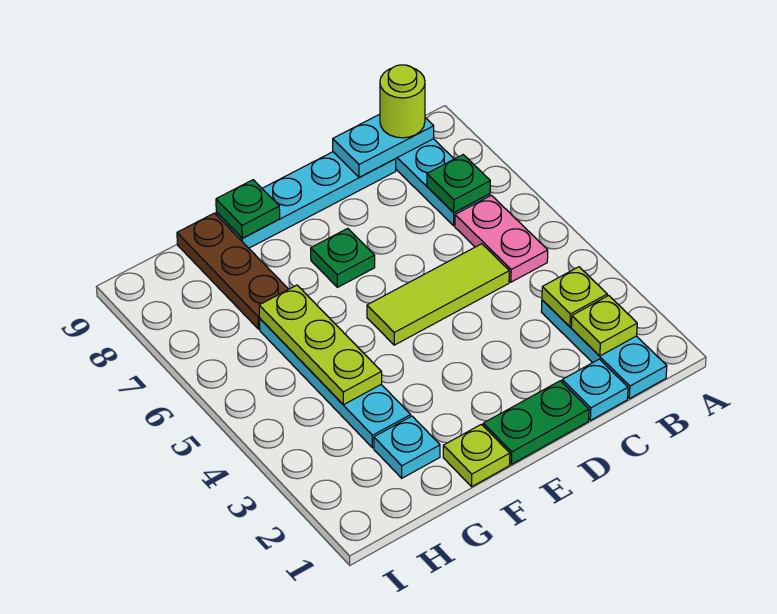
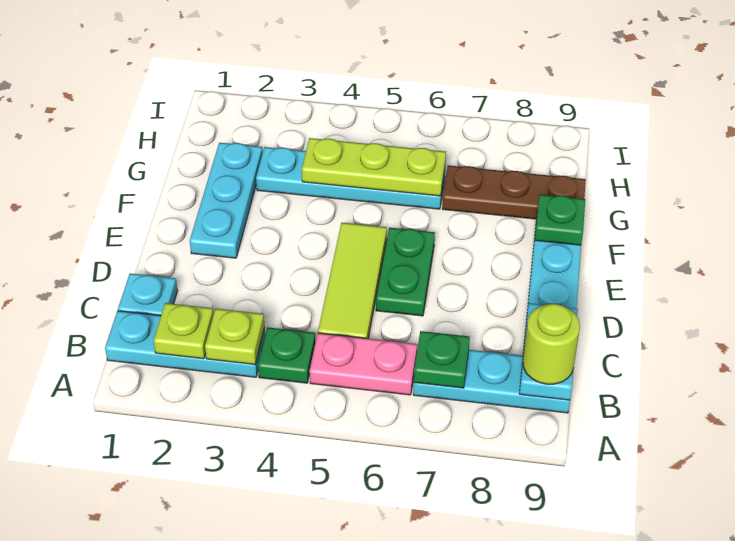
green plate D1:E1 level 1 -> green plate D6:E6 level 1
green plate E7 level 1 -> green plate B4 level 1
lime plate F1 level 1 -> none
cyan plate G2 level 1 -> cyan plate E2:G2 level 1

